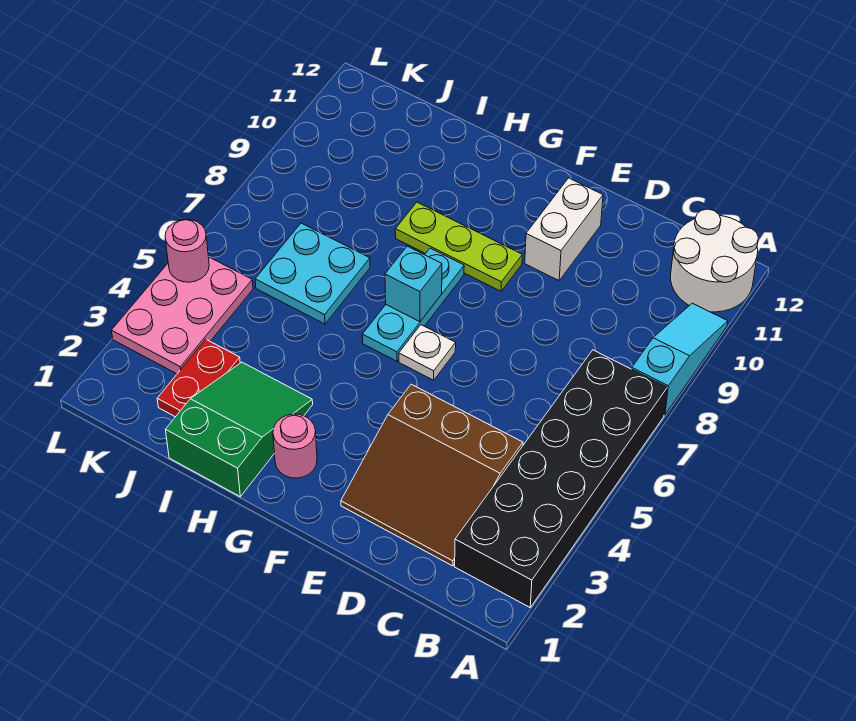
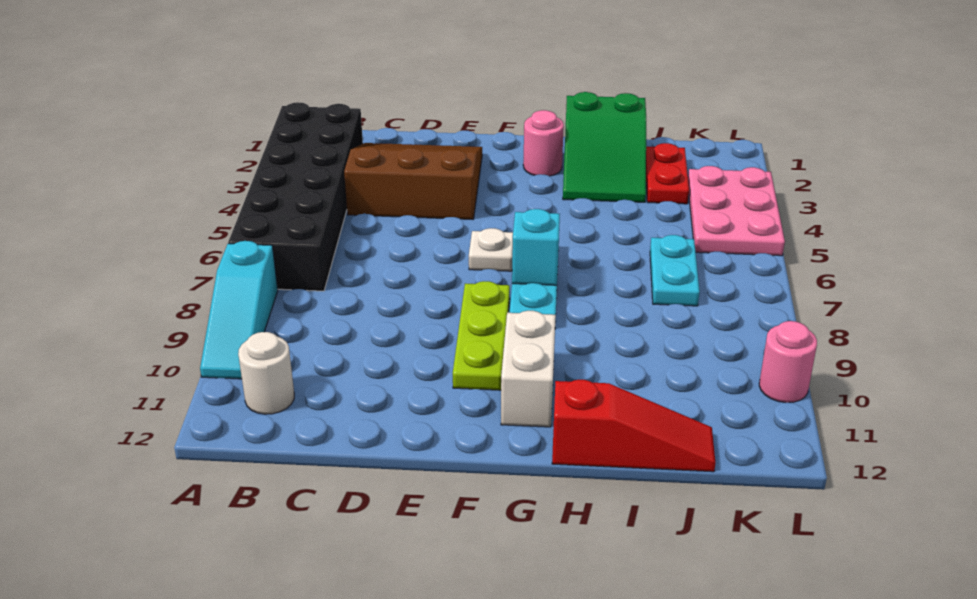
white round brick A11:B12 level 1 -> white round brick B11 level 1
white brick E10:E11 level 1 -> white brick G10:G11 level 1
lime plate F9:H9 level 1 -> lime plate F8:F10 level 1
none -> red slope H12:J12 level 1 top H
cyan plate I6:J7 level 1 -> cyan plate J6:J7 level 1
pink round brick L5 level 2 -> pink round brick L10 level 1

